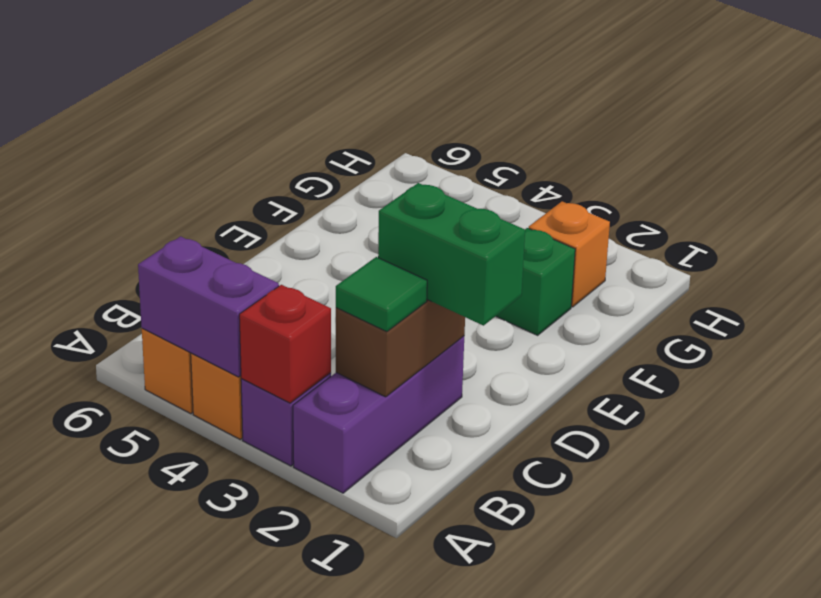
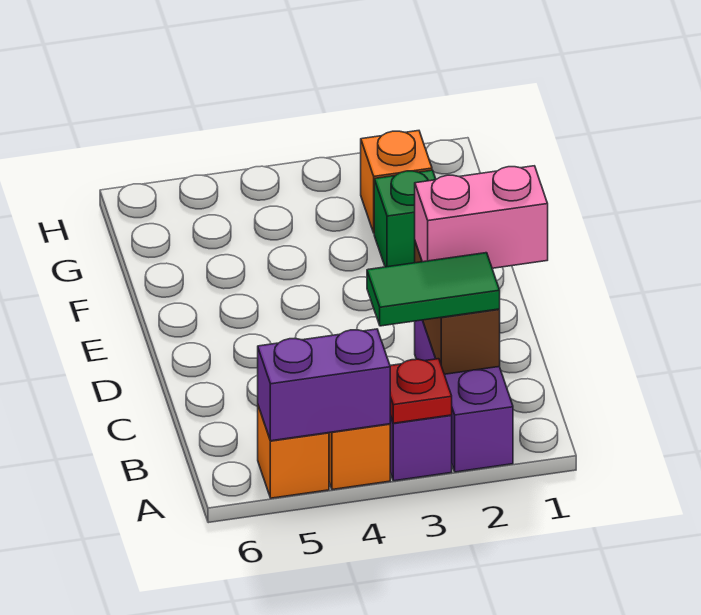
red brick A3 level 2 -> red plate A3 level 2
green tile B2 level 3 -> green tile B2:B3 level 3
green brick C1:C2 level 3 -> pink brick C1:C2 level 3

